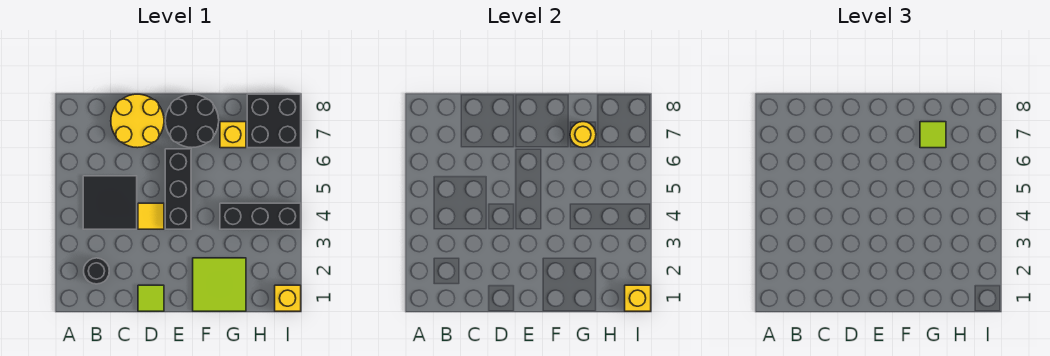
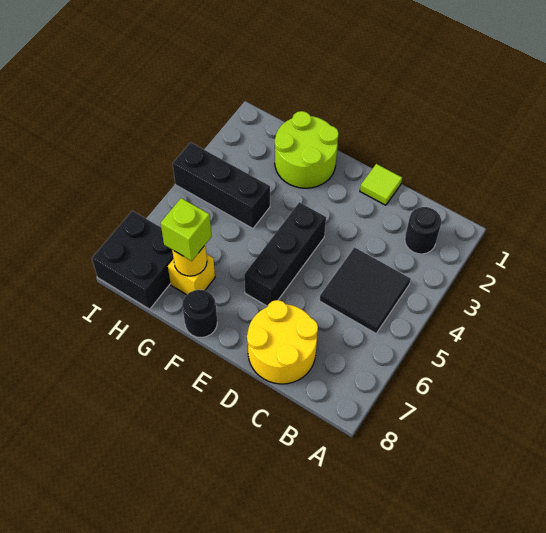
yellow tile D4 level 1 -> none
black round brick E7:F8 level 1 -> black round brick F8 level 1
lime tile F1:G2 level 1 -> lime round brick F1:G2 level 1
lime tile G7 level 3 -> lime brick G7 level 3
yellow brick I1 level 1 -> none
yellow brick I1 level 2 -> none

